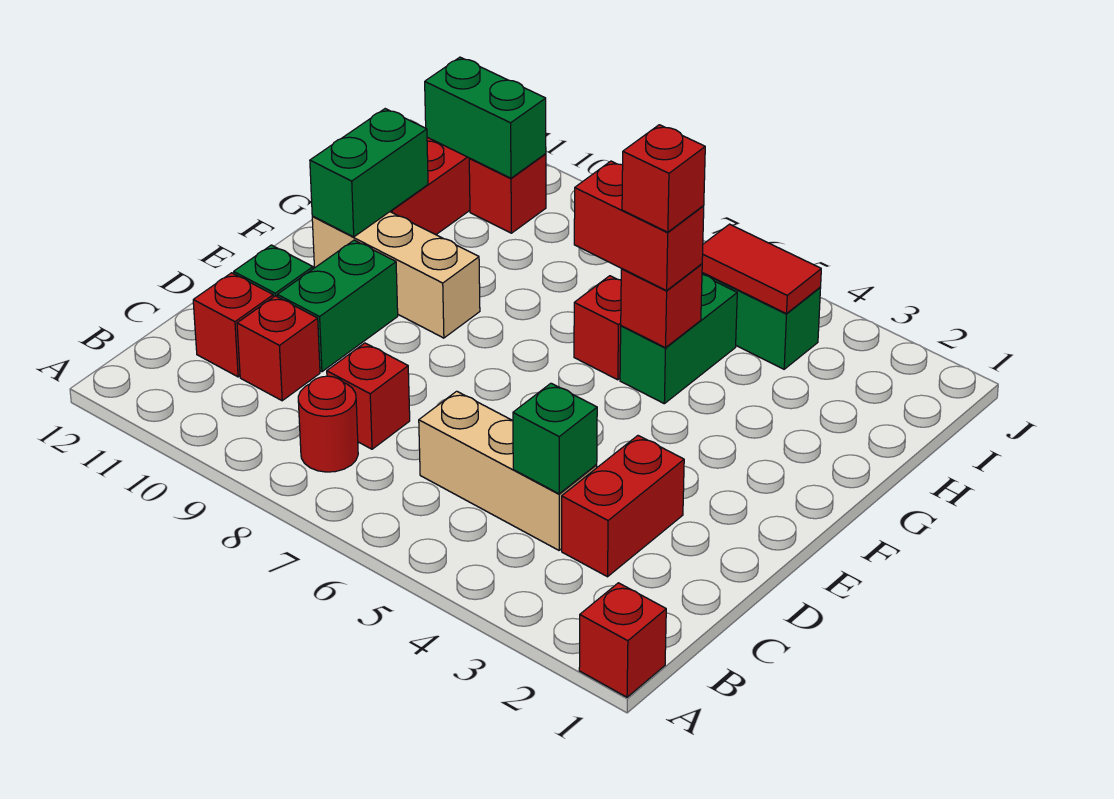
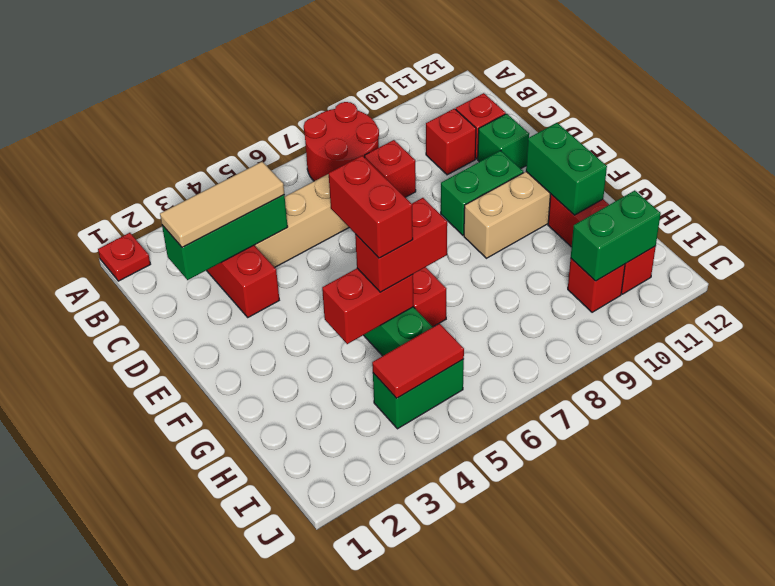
red brick A1 level 1 -> red plate A1 level 1
red round brick B8 level 1 -> red round brick A7:B8 level 1
none -> tan tile C2:C4 level 3
green brick C4 level 2 -> green brick C2:C4 level 2
green brick D10:E10 level 1 -> green brick E9:E10 level 1
red brick G5 level 2 -> red brick G4:G5 level 2
red brick G5 level 4 -> red brick F5:G5 level 4

